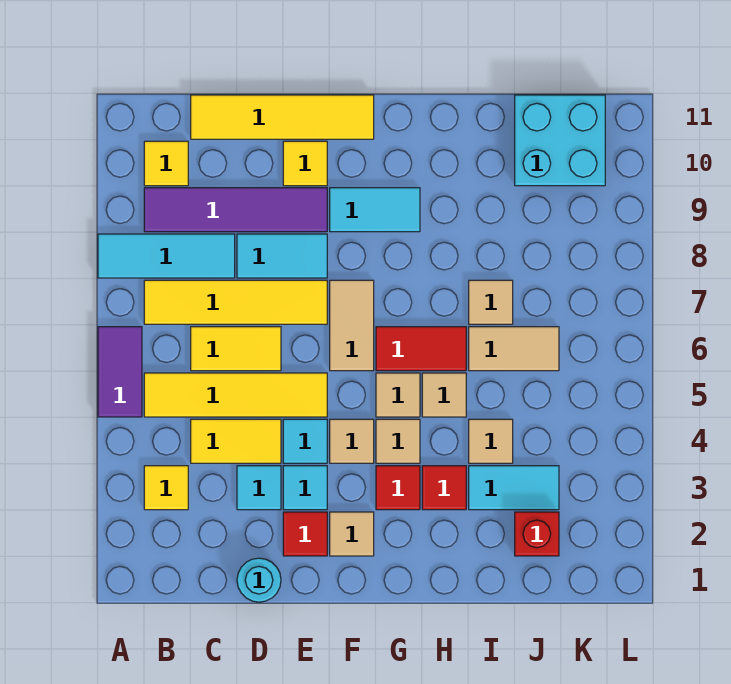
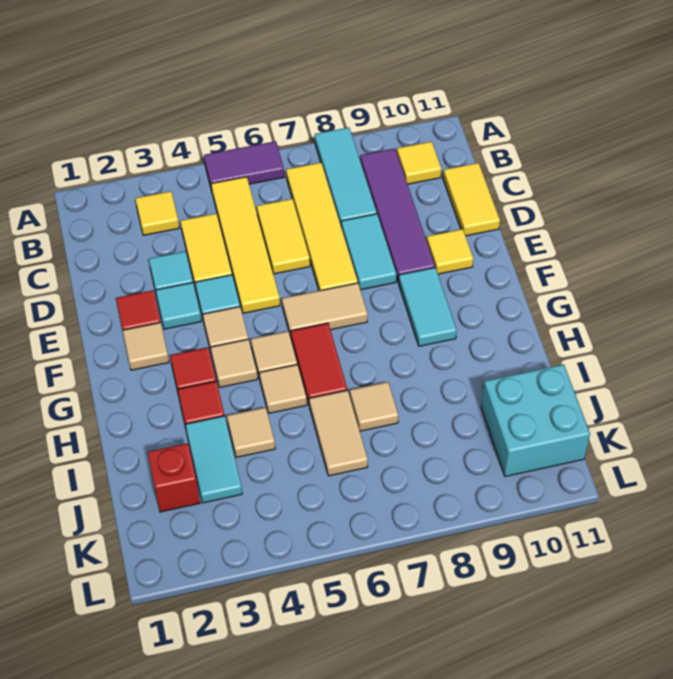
yellow tile C11:F11 level 1 -> yellow tile C11:D11 level 1
cyan round brick D1 level 1 -> none

